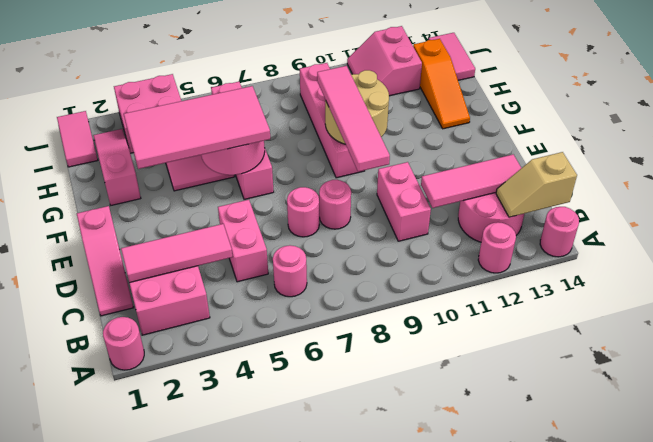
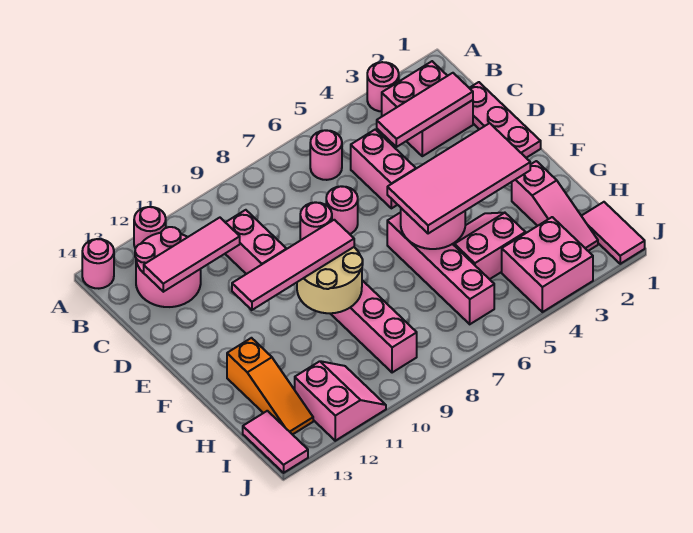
pink round brick A1 level 1 -> pink round brick A3 level 1
tan slope B13:B14 level 2 top 14 -> none
pink slope C1:E1 level 1 top E -> pink plate C1:E1 level 1
pink tile D9:G9 level 3 -> pink tile F9:F12 level 3
orange slope G13:I13 level 1 top I -> orange slope G13:I13 level 1 top G

